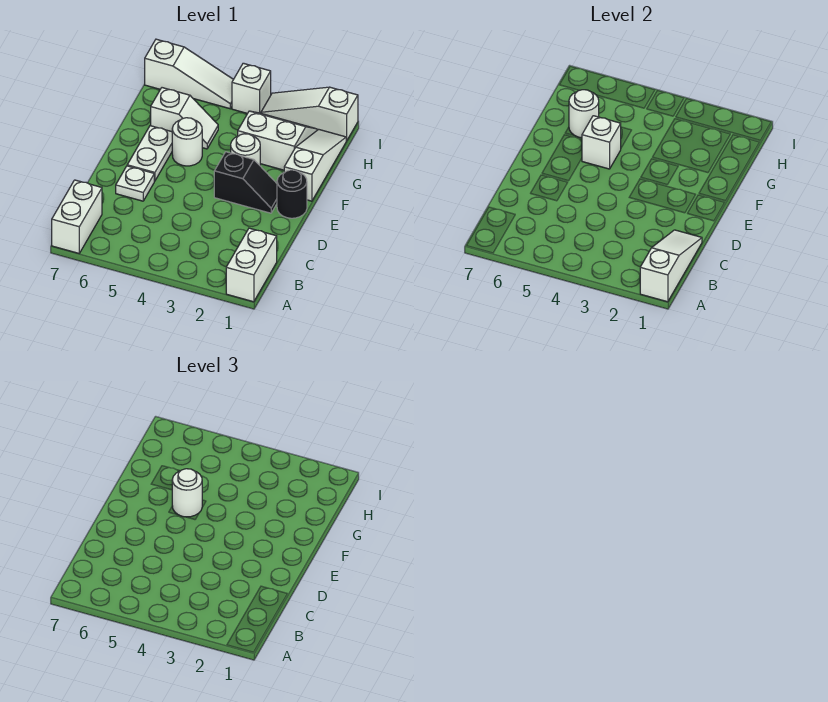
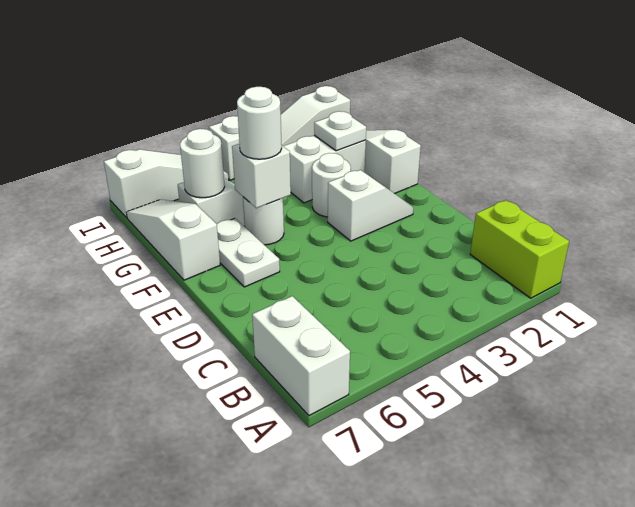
white brick A1:B1 level 1 -> lime brick A1:B1 level 1
white slope A1:C1 level 2 top A -> white slope F7:H7 level 1 top F
white plate D6 level 1 -> white plate G2 level 2
black round brick E1 level 1 -> none
black slope E2:E3 level 1 top 3 -> white slope E2:E3 level 1 top 3

